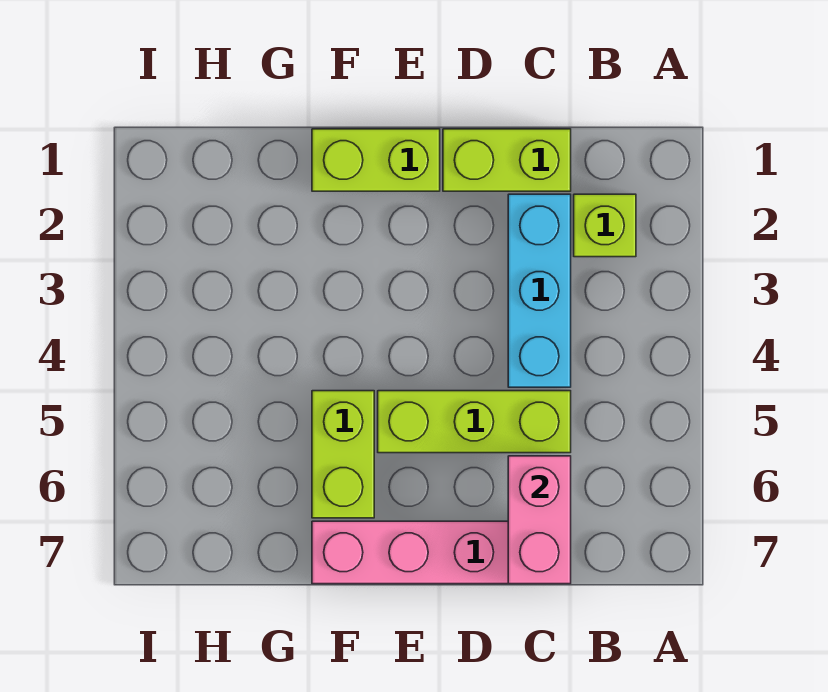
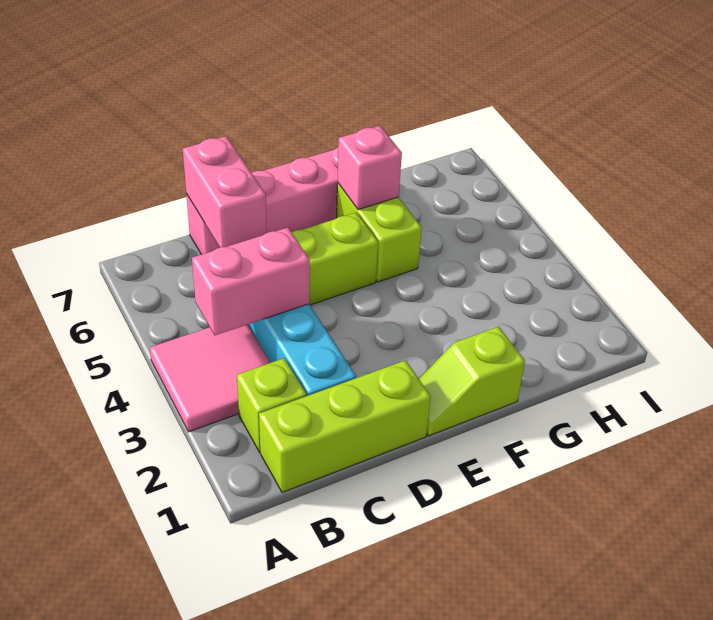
none -> pink tile A3:B4 level 1
none -> pink brick B4:C4 level 2
lime brick C1:D1 level 1 -> lime brick B1:D1 level 1
lime brick E1:F1 level 1 -> lime slope E1:F1 level 1 top F
none -> pink brick F6 level 2

